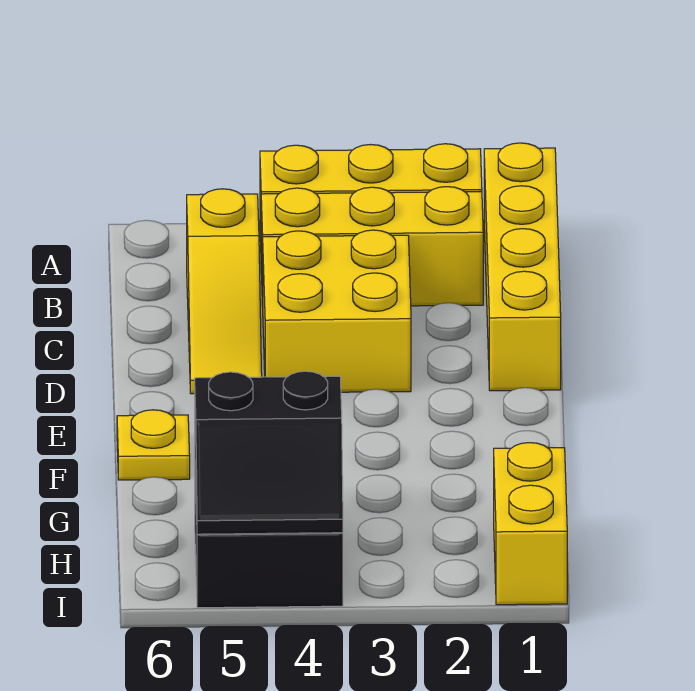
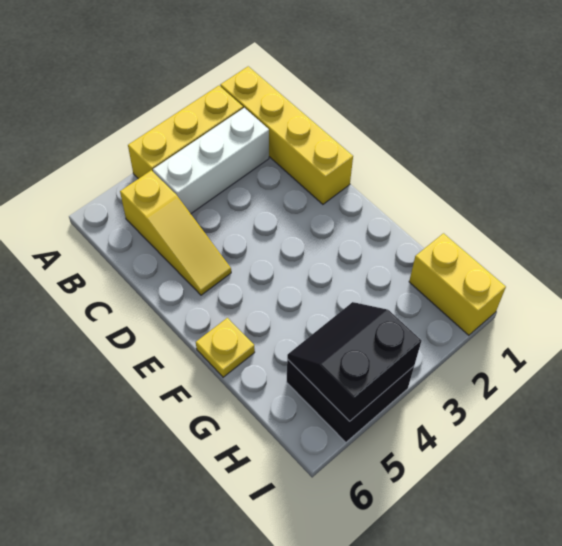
yellow brick B2:B4 level 1 -> white brick B2:B4 level 1
yellow brick C3:D4 level 1 -> none
black slope H4:I5 level 2 top H -> black slope H4:I5 level 2 top I

